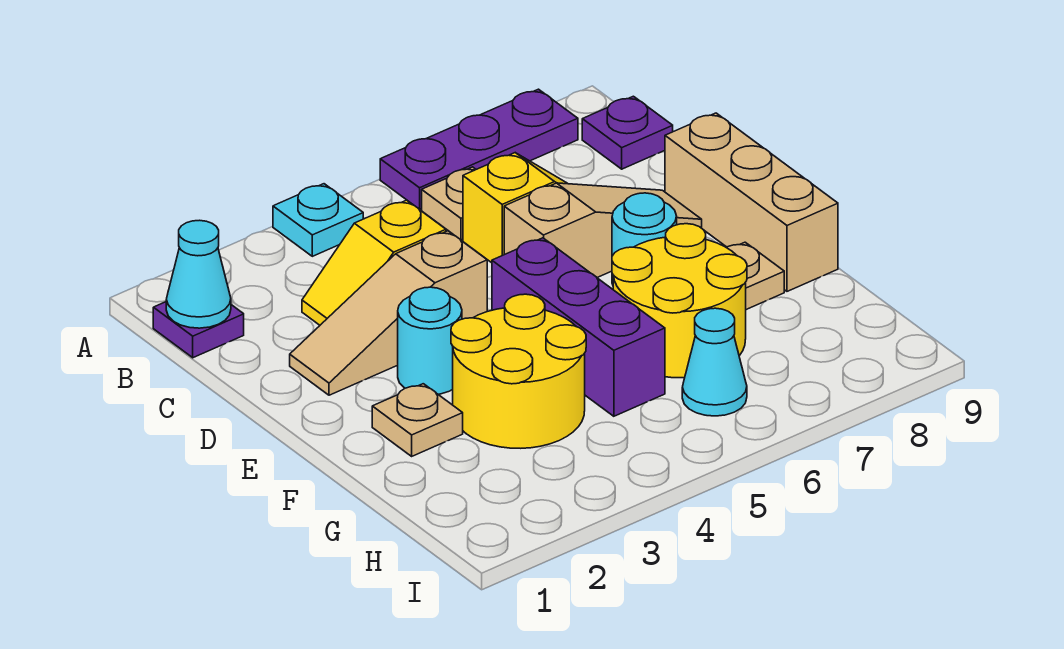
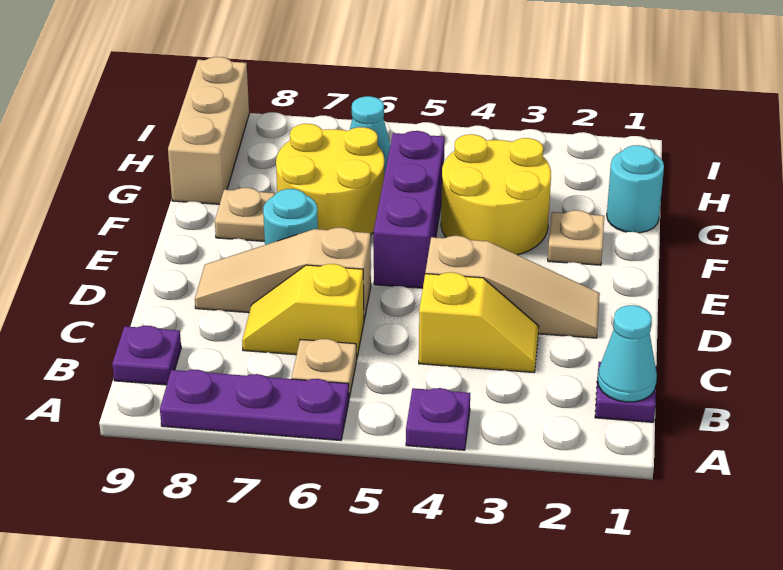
cyan plate A4 level 1 -> purple plate A4 level 1
tan brick D9:F9 level 1 -> tan brick G9:I9 level 1
cyan round brick E3 level 1 -> cyan round brick G1 level 1

